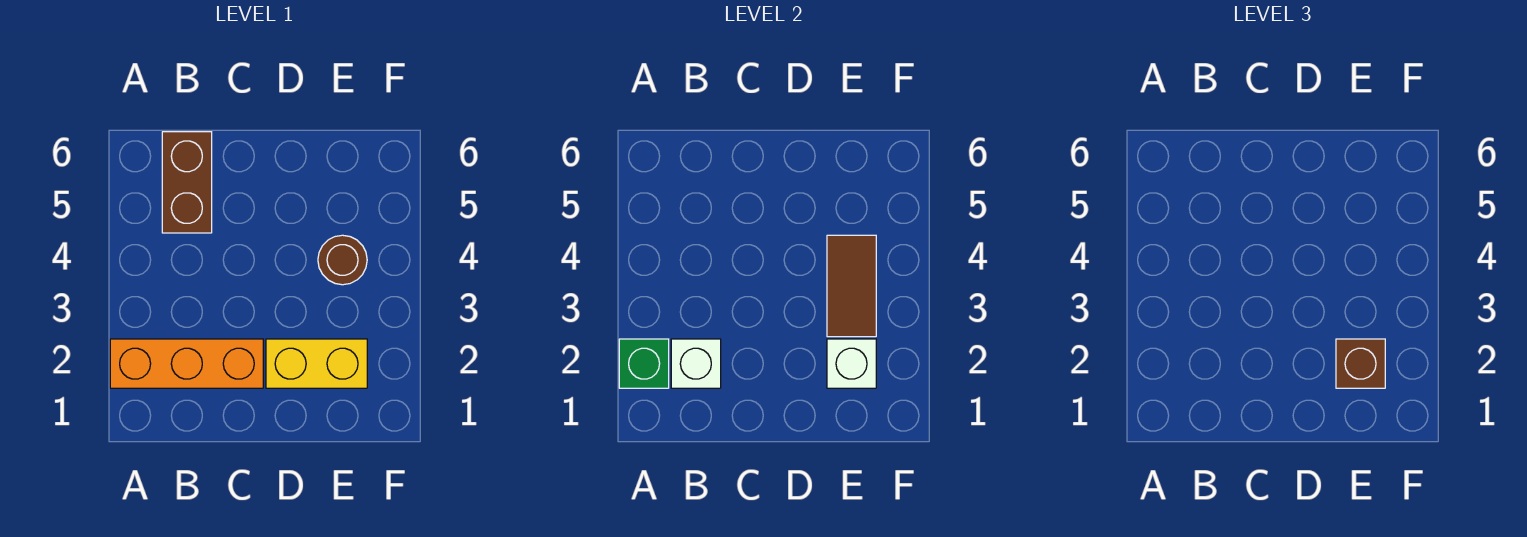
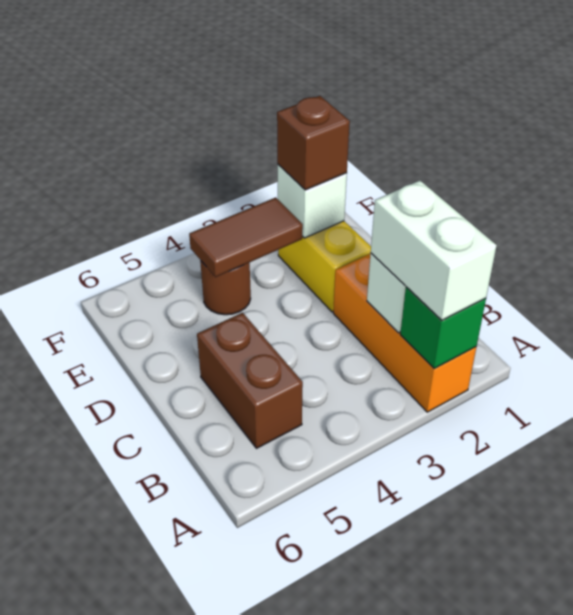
none -> white brick A2:B2 level 3
brown brick B5:B6 level 1 -> brown brick B5:C5 level 1

